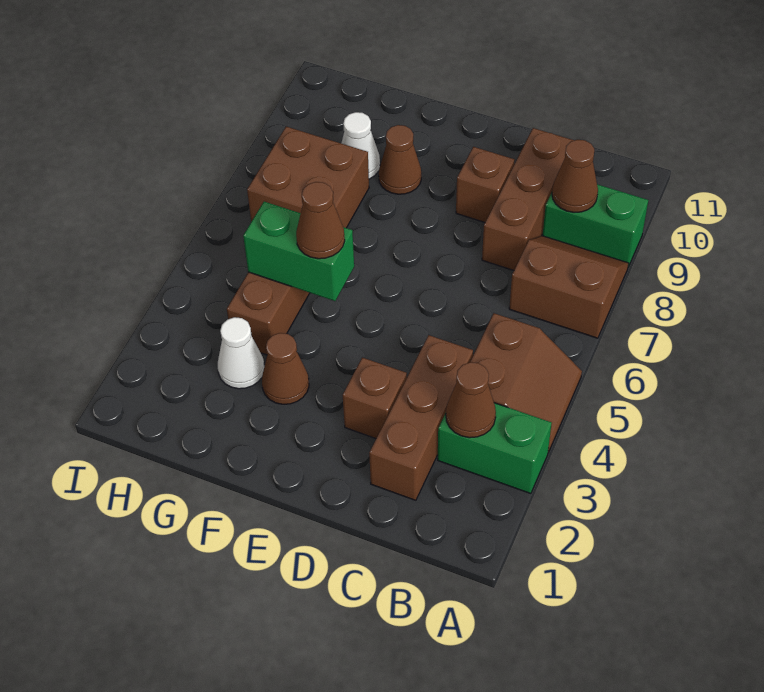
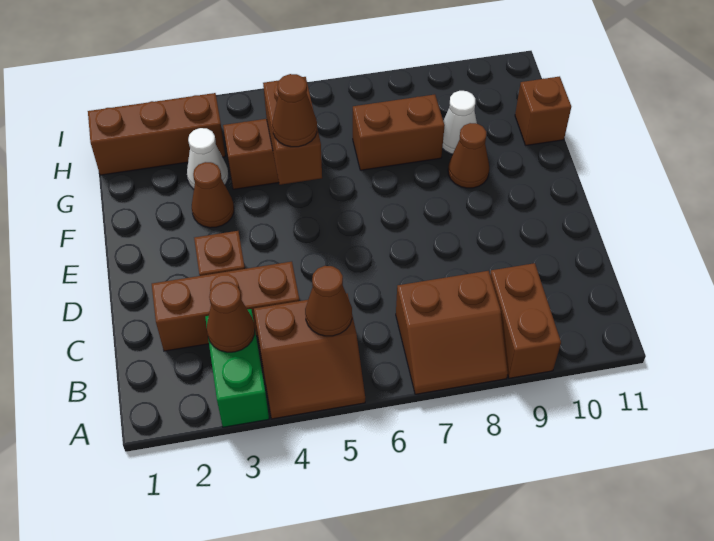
brown slope A7:B8 level 1 top 7 -> brown slope A7:B8 level 1 top B
green brick A9:B9 level 1 -> brown brick A9:B9 level 1
brown cone B9 level 2 -> brown cone B5 level 2
brown brick C8:C10 level 1 -> brown brick H1:H3 level 1
brown brick D9 level 1 -> brown brick G11 level 1
green brick F5:G5 level 2 -> brown brick F5:G5 level 2
brown brick G7:H8 level 1 -> brown brick G7:G8 level 1

